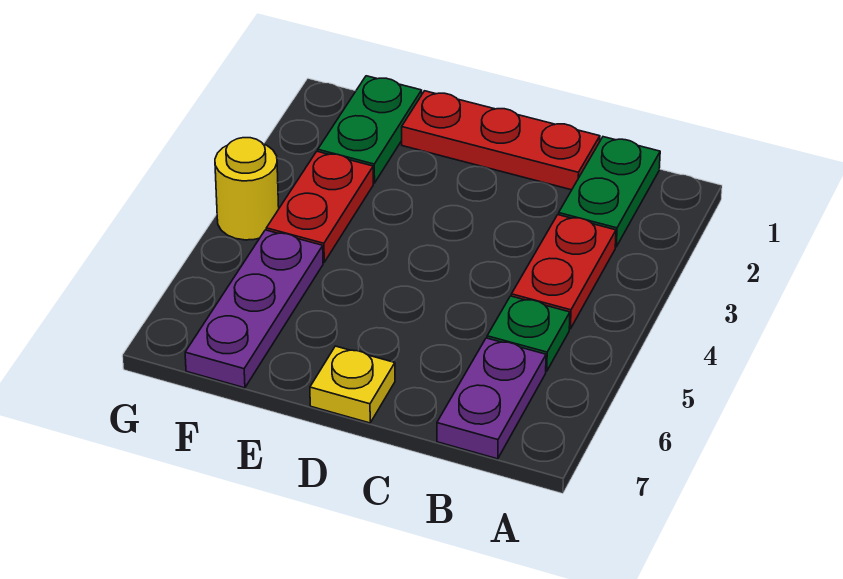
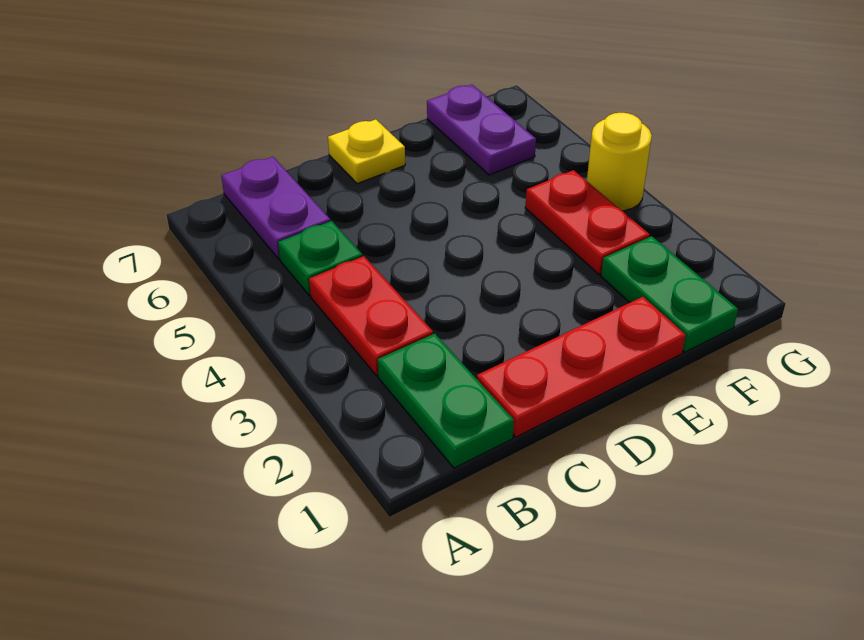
purple plate F5:F7 level 1 -> purple plate F6:F7 level 1

